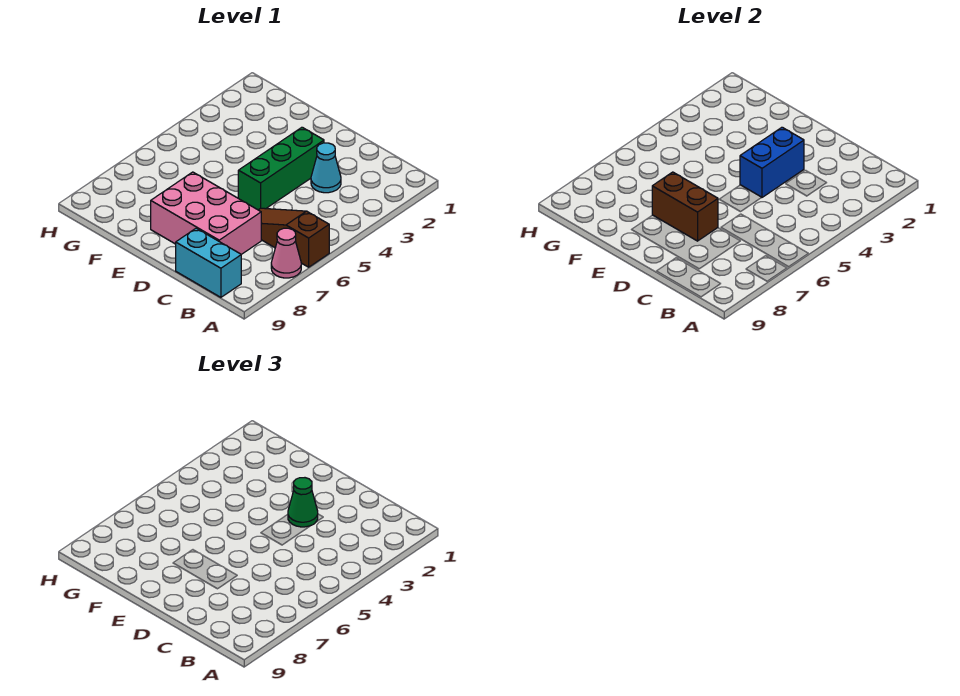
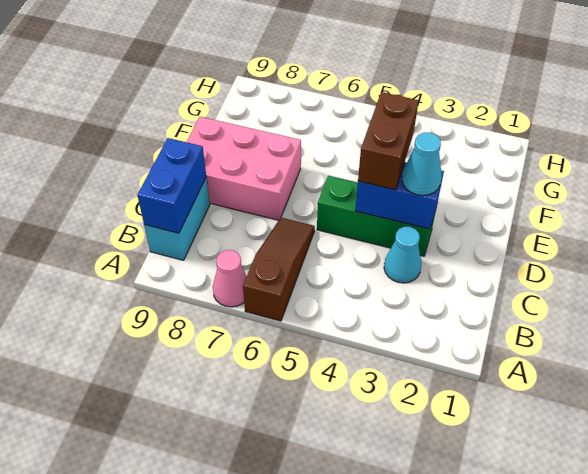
none -> blue brick B9:C9 level 2
pink brick C7:E8 level 1 -> pink brick D7:E9 level 1
green cone D3 level 3 -> cyan cone D3 level 3
brown brick D7:E7 level 2 -> brown brick D4:E4 level 3

